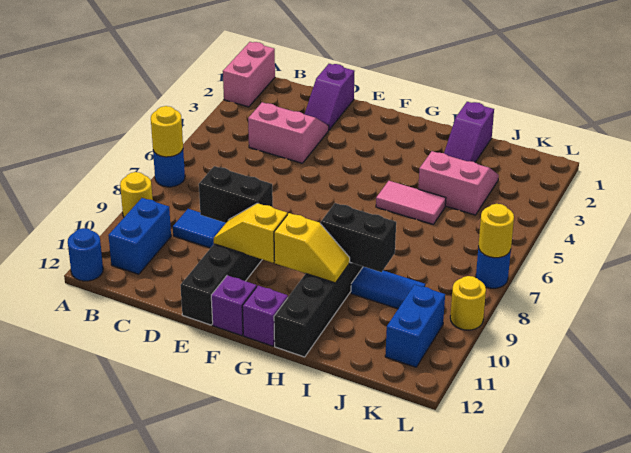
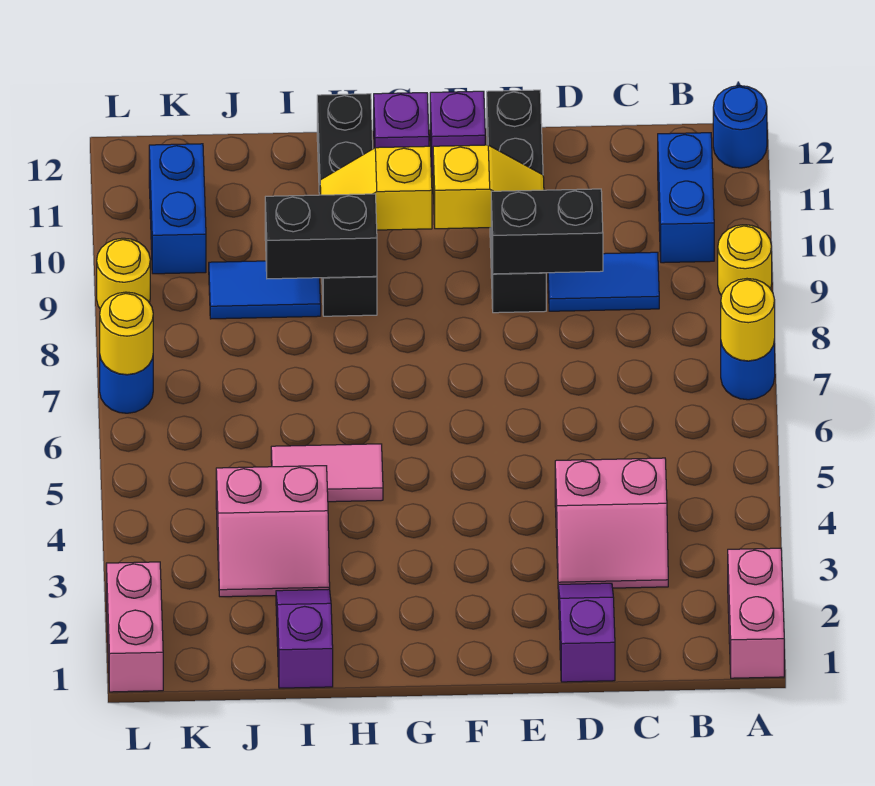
none -> pink brick L1:L2 level 1

